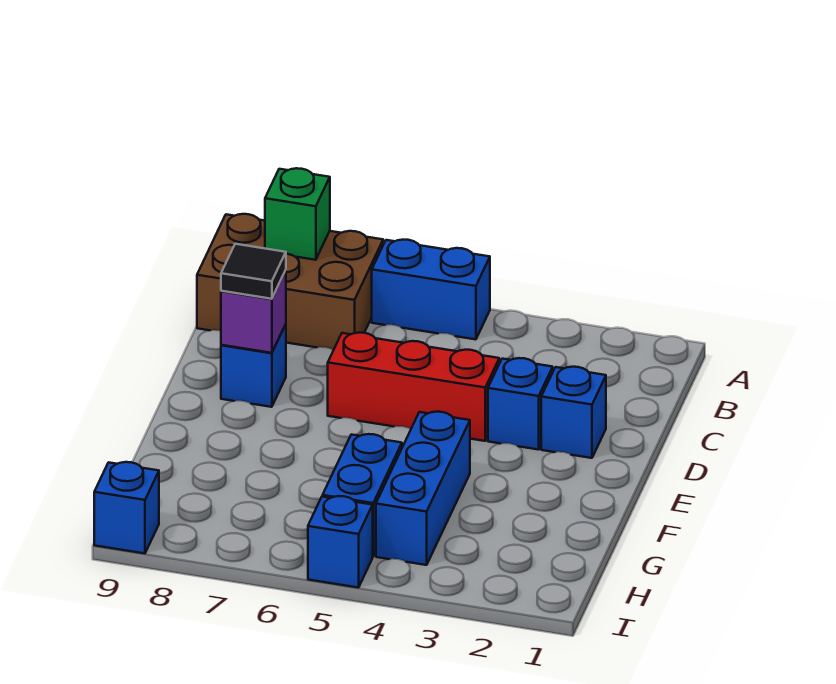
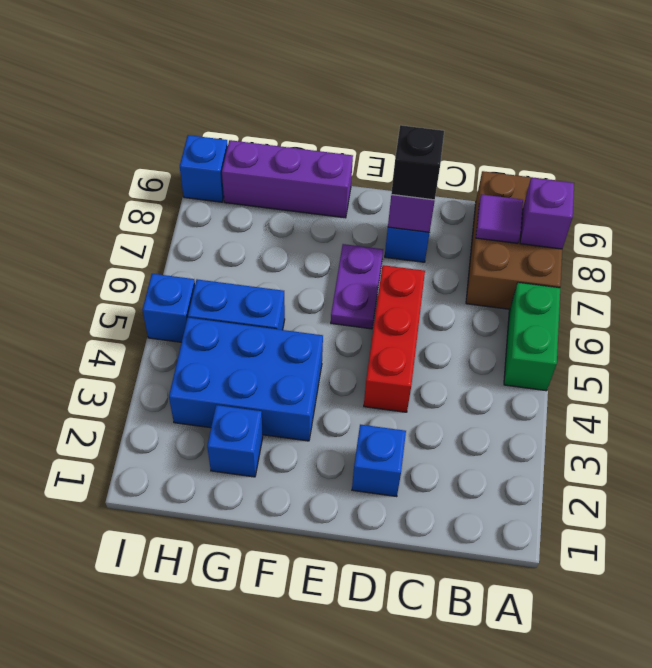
blue brick A5:A6 level 1 -> green brick A5:A6 level 1
green brick A8 level 2 -> purple brick A8 level 2
none -> purple tile B8 level 2
blue brick D3 level 1 -> blue brick G2 level 1
black tile D8 level 3 -> black brick D8 level 3
none -> purple plate E6:E7 level 1
blue brick F4:H4 level 1 -> blue brick F3:H4 level 1
none -> purple brick F9:H9 level 1

